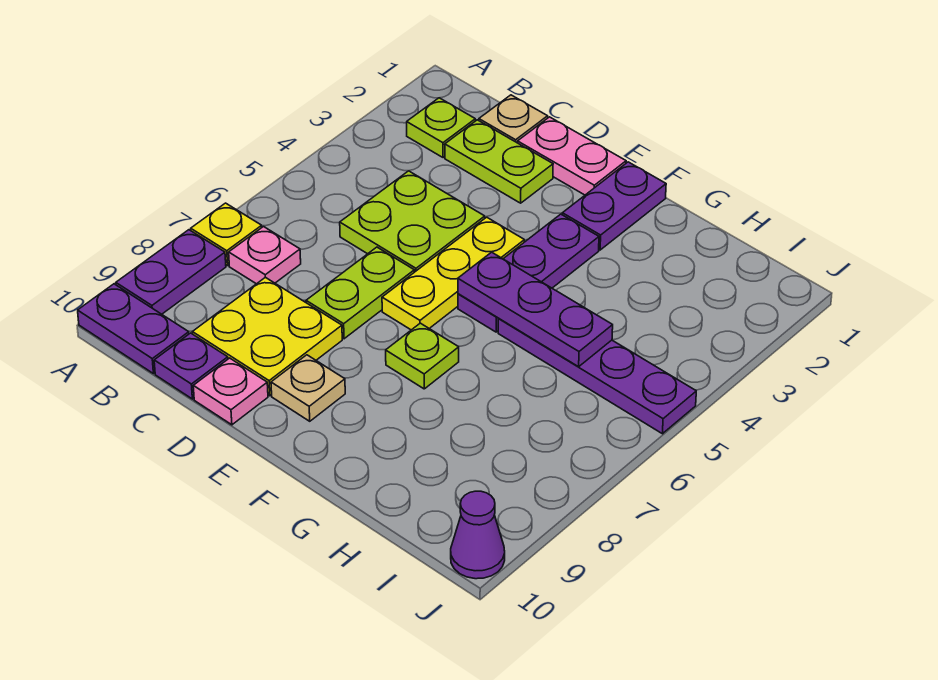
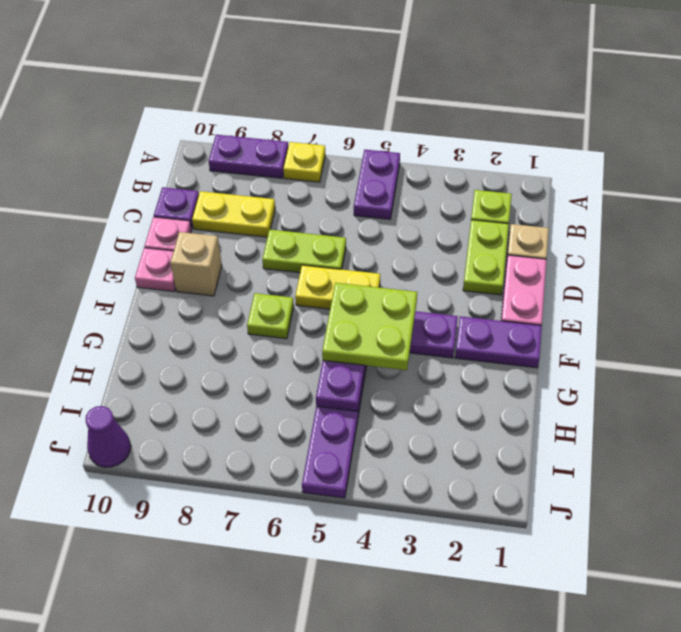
purple plate A10:B10 level 1 -> purple plate A5:B5 level 1
pink plate B7 level 1 -> pink plate E10 level 1
lime plate C4:D5 level 1 -> lime plate F4:G5 level 3
yellow plate C8:D9 level 1 -> yellow plate C8:C9 level 1
yellow plate E4:E6 level 1 -> yellow plate E5:E6 level 1
tan plate E9 level 1 -> tan brick E9 level 1

